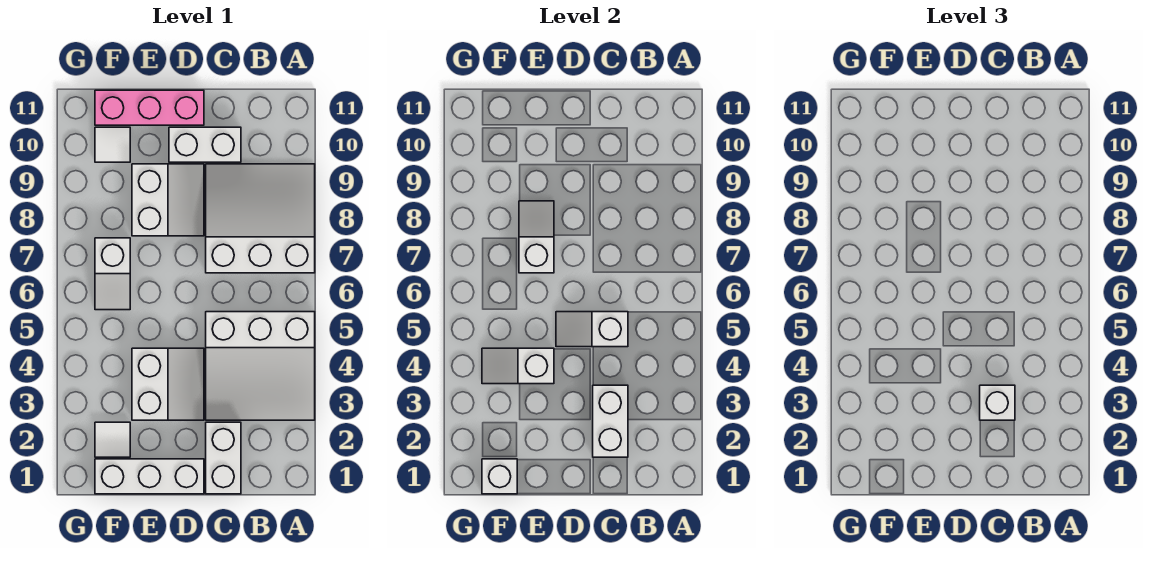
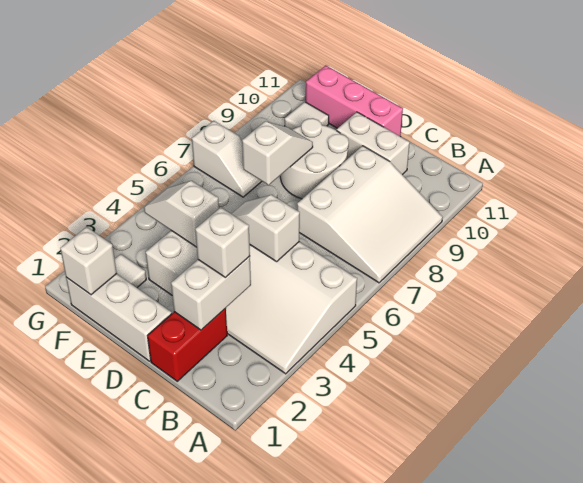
white slope A7:C9 level 1 top 7 -> white slope A7:C9 level 1 top C
white brick C1:C2 level 1 -> red brick C1:C2 level 1
white slope D8:E9 level 1 top E -> white round brick D8:E9 level 1
white slope F6:F7 level 1 top 7 -> white slope F7:G7 level 1 top G

